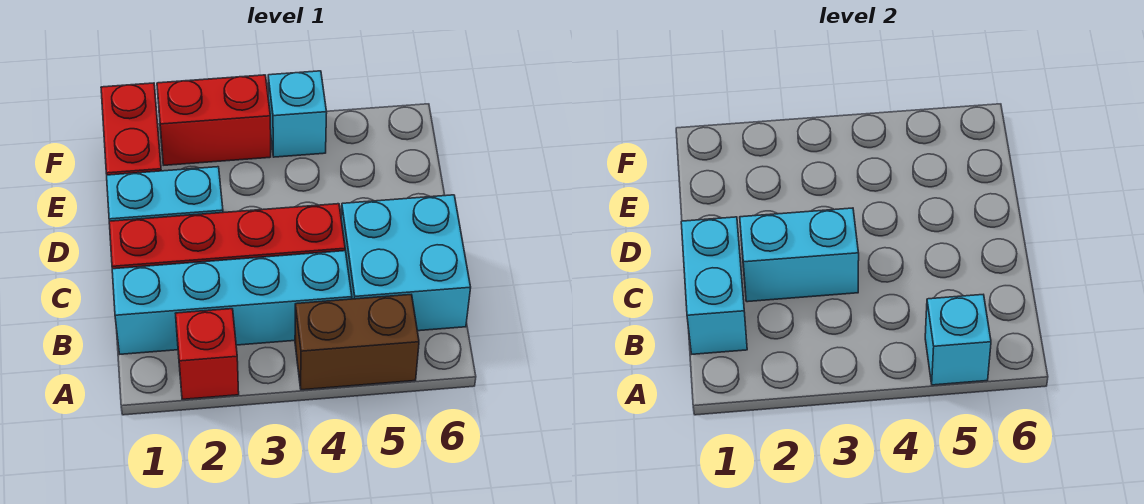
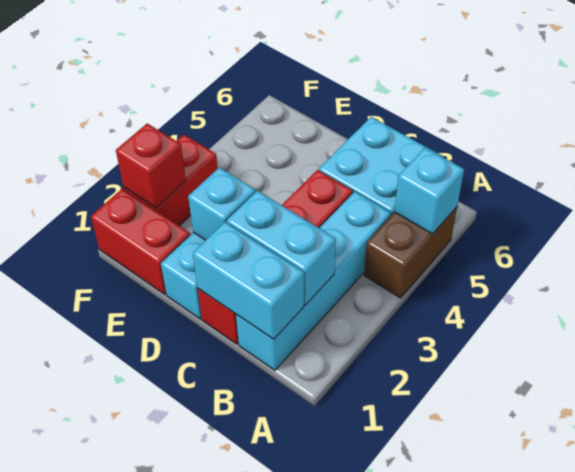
red brick A2 level 1 -> red brick F2 level 2
cyan brick C2:C3 level 2 -> cyan brick B2:C2 level 2
cyan brick F4 level 1 -> cyan brick D2 level 2

